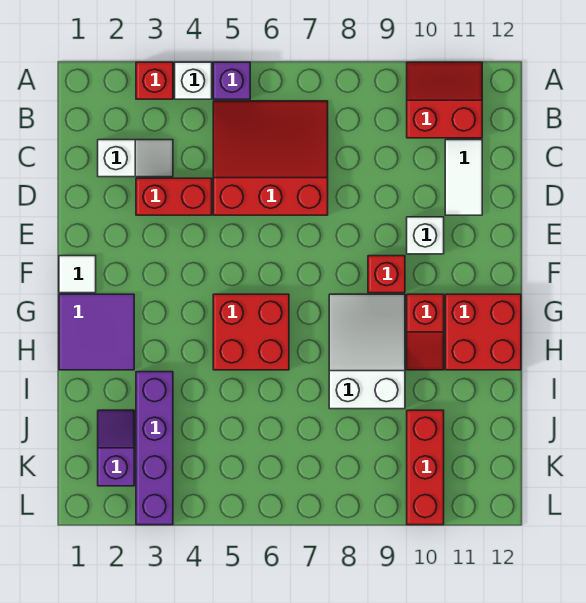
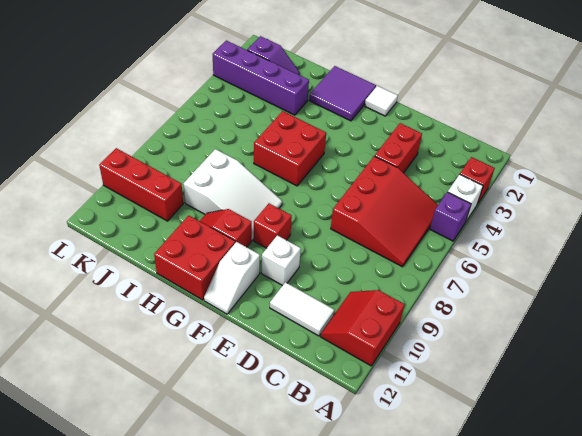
red slope A10:B11 level 1 top B -> red slope A10:B11 level 1 top A
white slope C2:C3 level 1 top 2 -> white slope F11:F12 level 1 top 11

